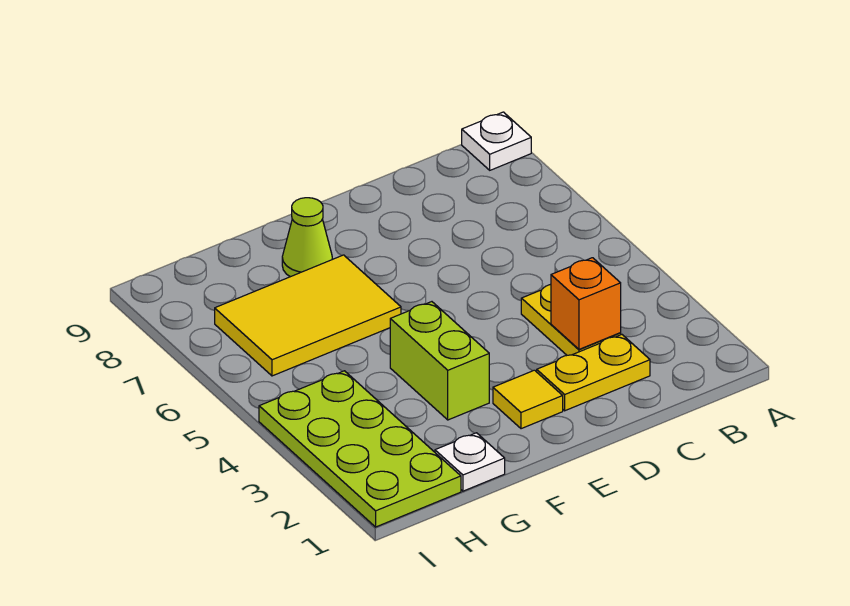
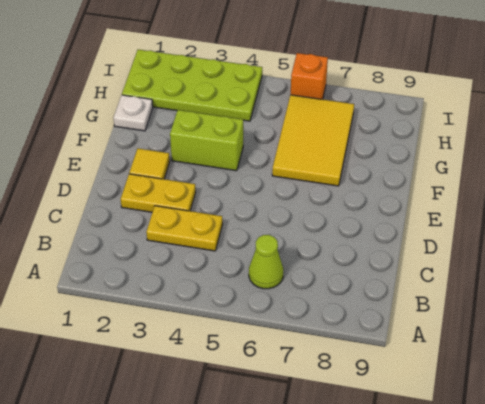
white plate A9 level 1 -> none
yellow plate C2:D2 level 1 -> yellow plate D2:D3 level 1
orange brick C3 level 2 -> orange brick I6 level 1
lime cone F8 level 1 -> lime cone B6 level 1

